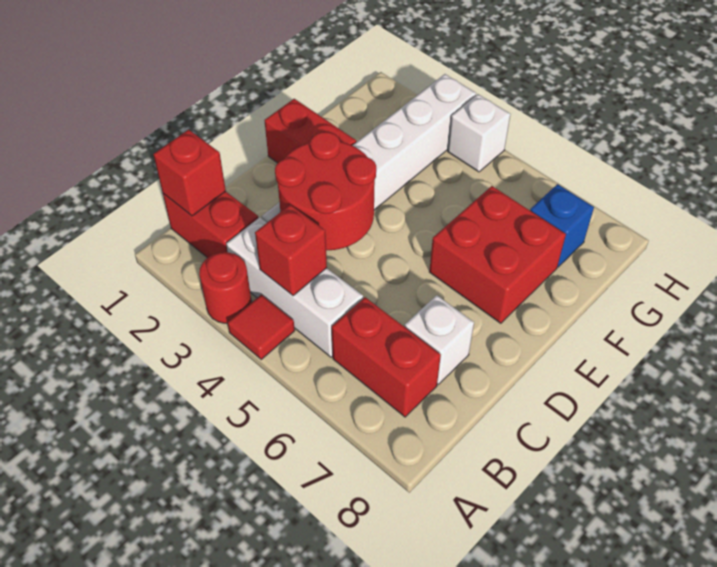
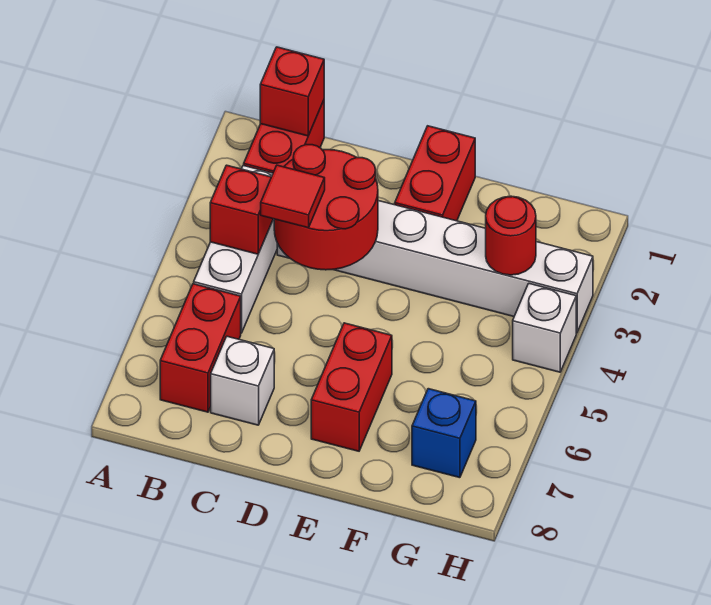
red round brick A3 level 1 -> red round brick G3 level 2
red tile A4 level 1 -> red tile C4 level 3
red brick E6:F7 level 1 -> red brick E6:E7 level 1

